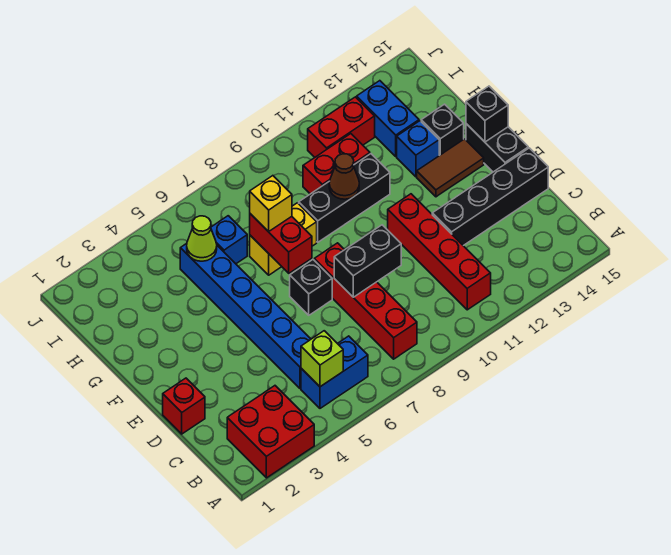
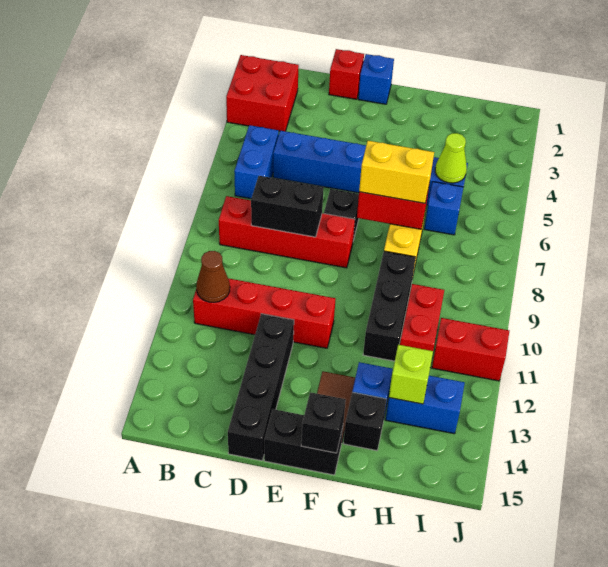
lime brick B5 level 2 -> lime brick H13 level 2
black brick D8:D9 level 2 -> black brick C8:D8 level 2
none -> blue brick E1 level 1
yellow brick G7 level 3 -> yellow brick F7:G7 level 3
brown cone G10 level 2 -> brown cone B11 level 2
red brick I11:I12 level 1 -> red brick I11:J11 level 1

